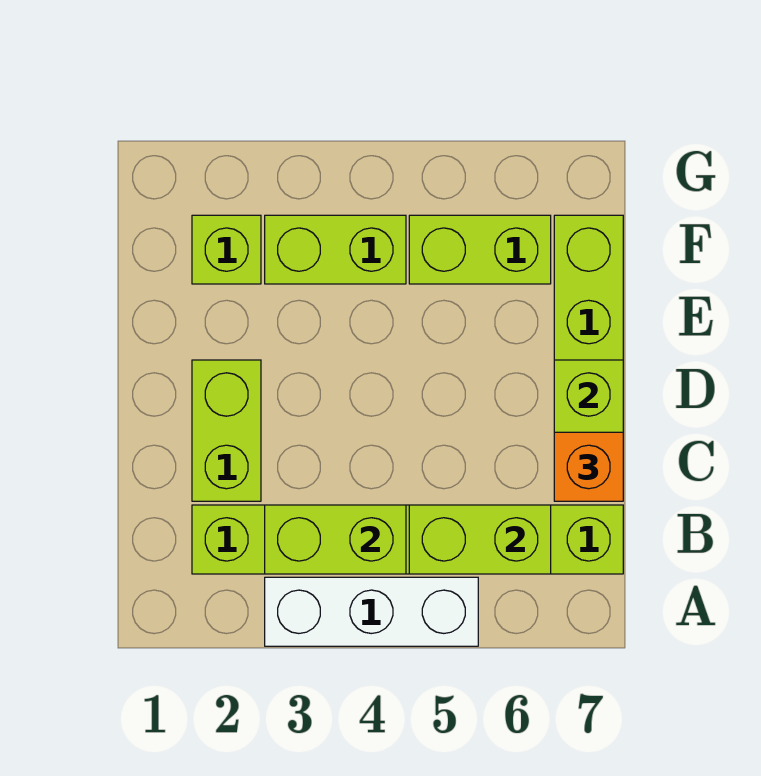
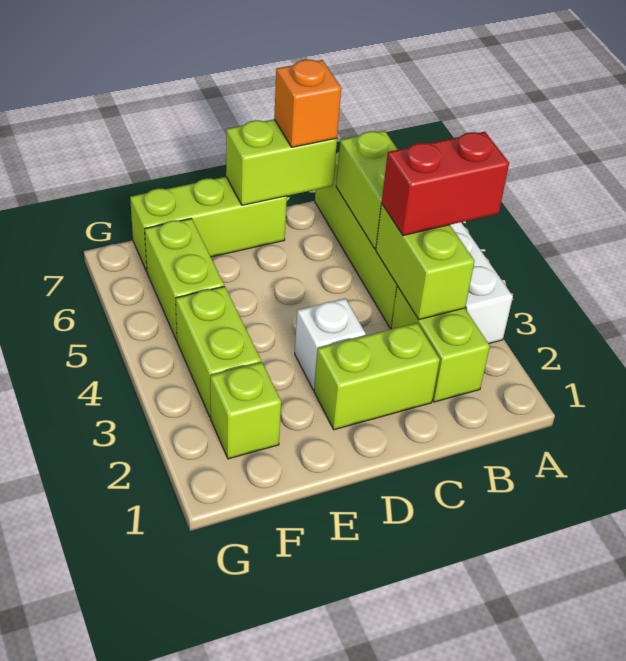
none -> red brick A4:B4 level 3
none -> white brick D3 level 1

